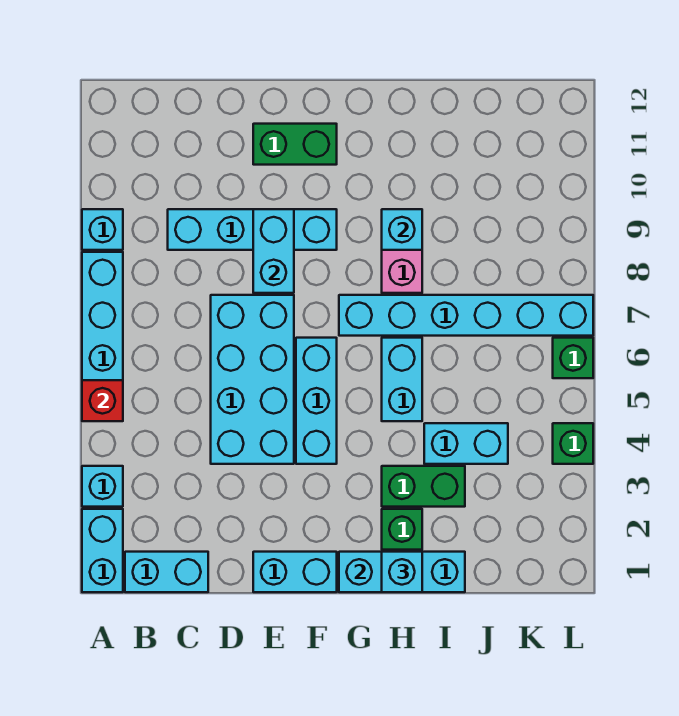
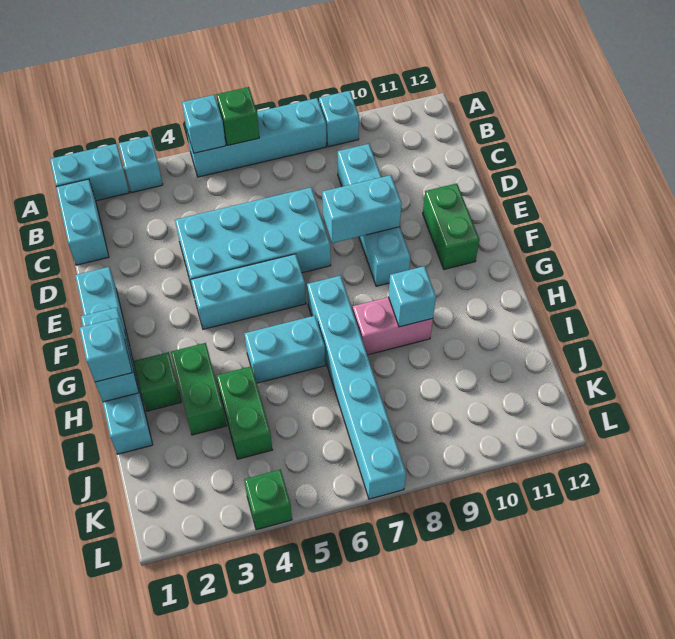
red brick A5 level 2 -> cyan brick A5 level 2
cyan brick I4:J4 level 1 -> green brick I4:J4 level 1
green brick L6 level 1 -> green brick A6 level 2

